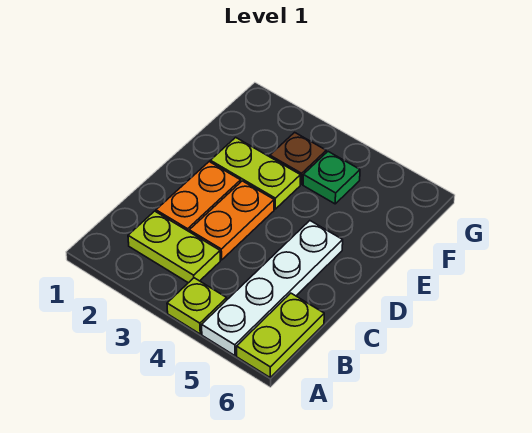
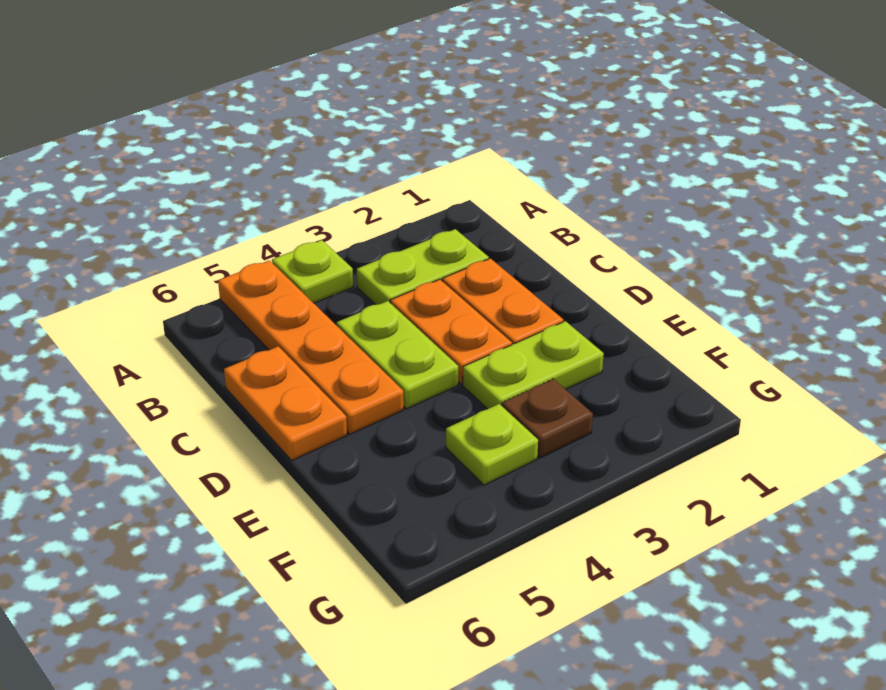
white plate A5:D5 level 1 -> orange plate A5:D5 level 1
lime plate A6:B6 level 1 -> lime plate C4:D4 level 1
none -> orange plate C6:D6 level 1
green plate F4 level 1 -> lime plate F4 level 1

